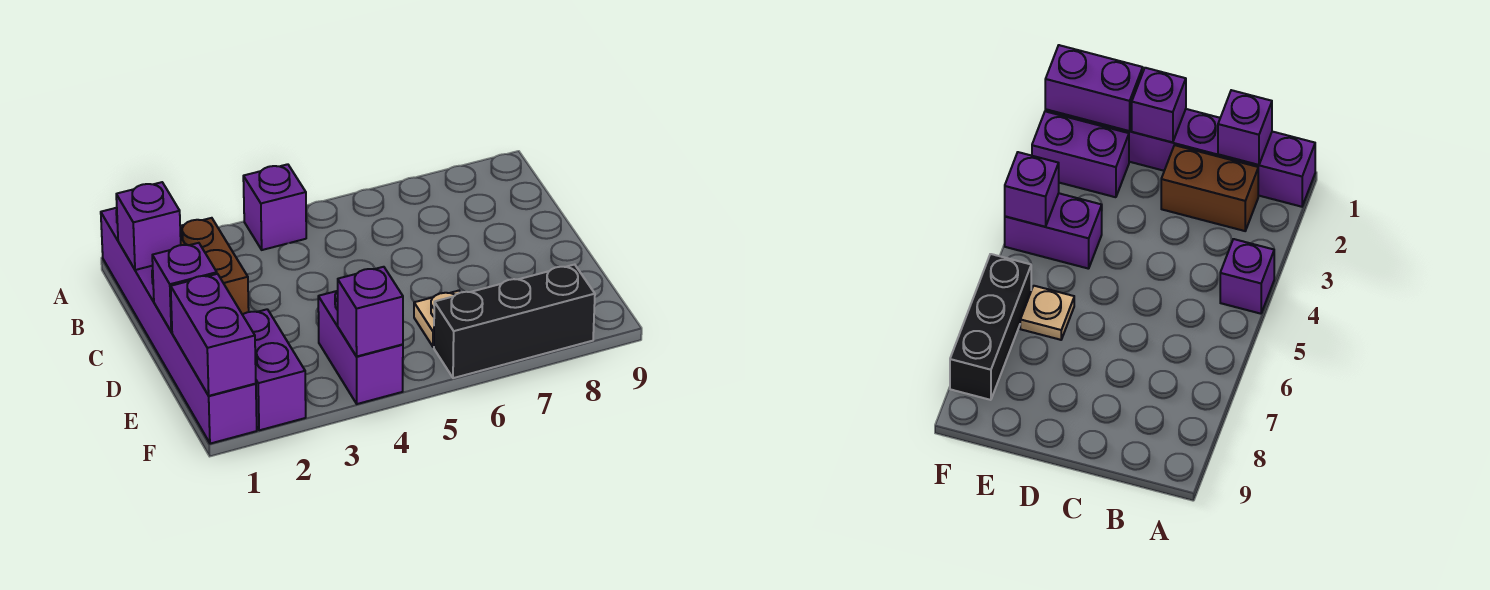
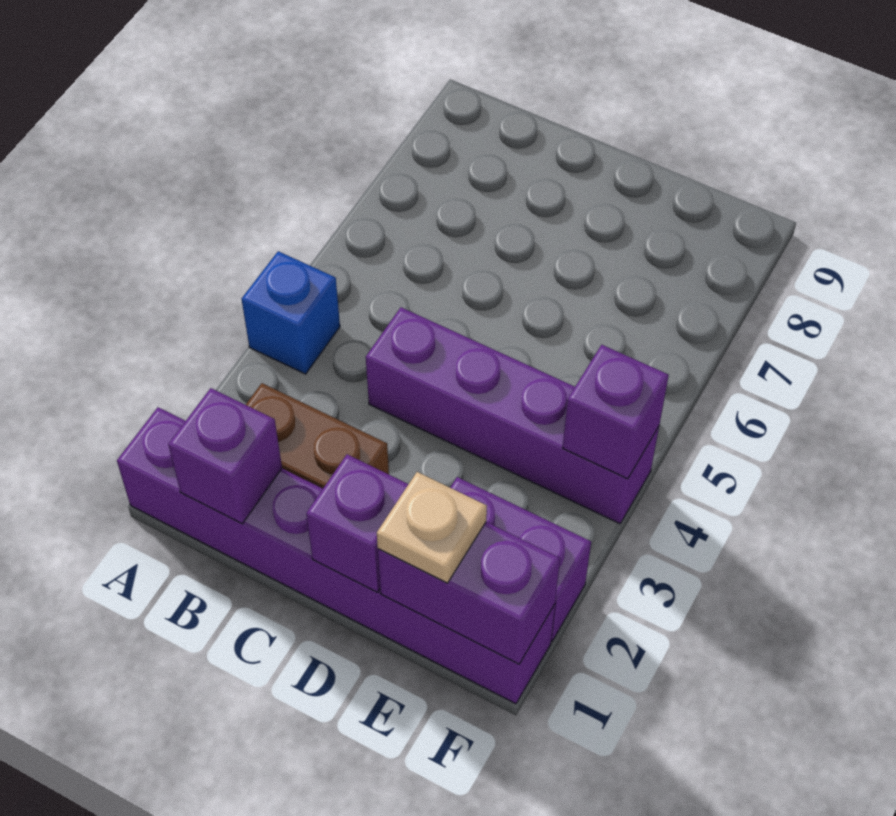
purple brick A4 level 1 -> blue brick A4 level 1
purple brick E4:F4 level 1 -> purple brick C4:F4 level 1
tan plate E6 level 1 -> tan plate E1 level 3
black brick F6:F8 level 1 -> none

